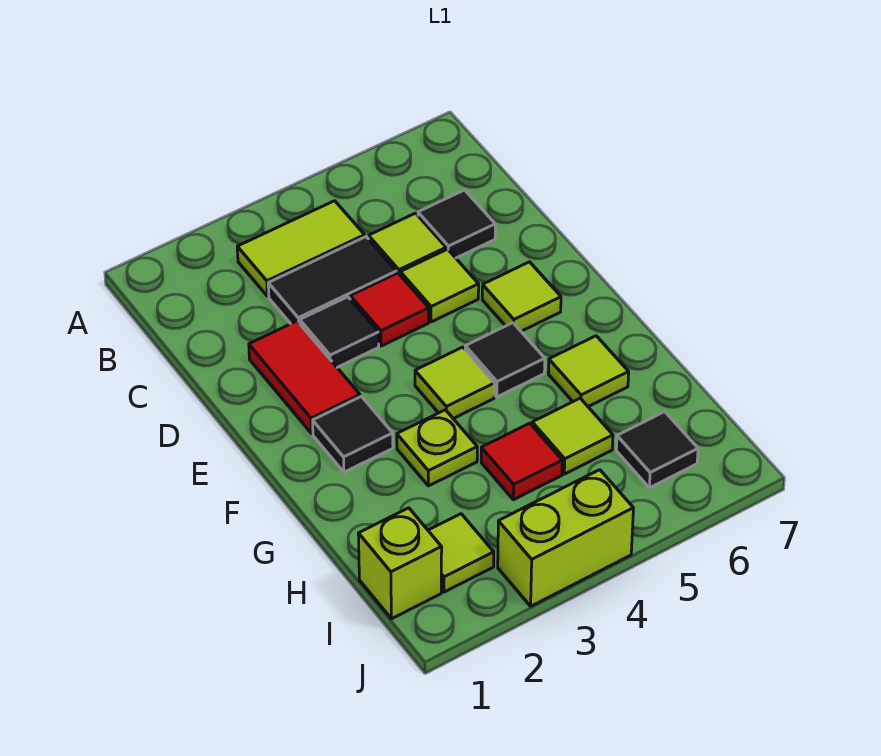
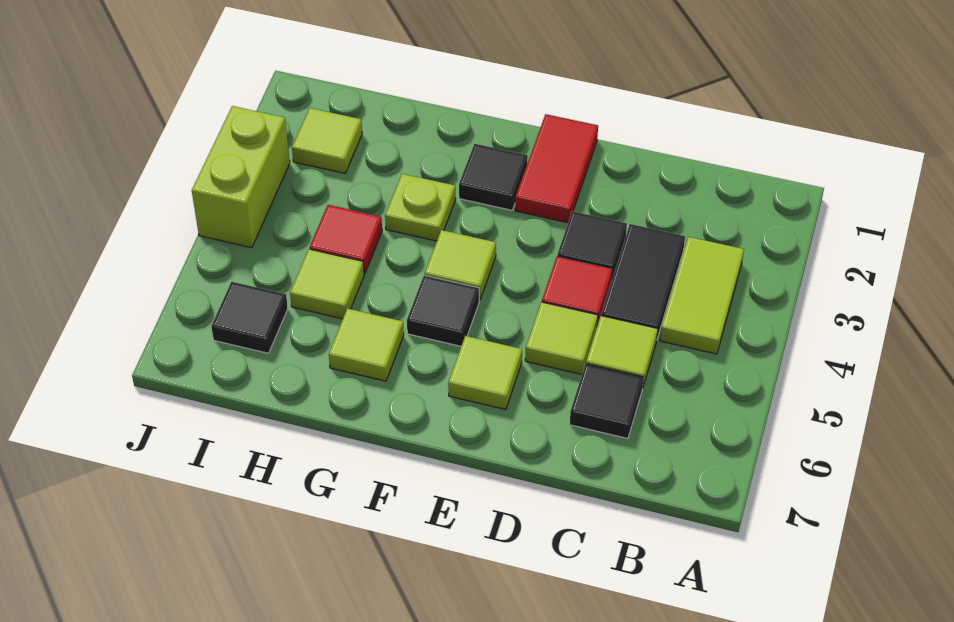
red tile D2:E2 level 1 -> red tile E1:E2 level 1
lime brick I1 level 1 -> none

